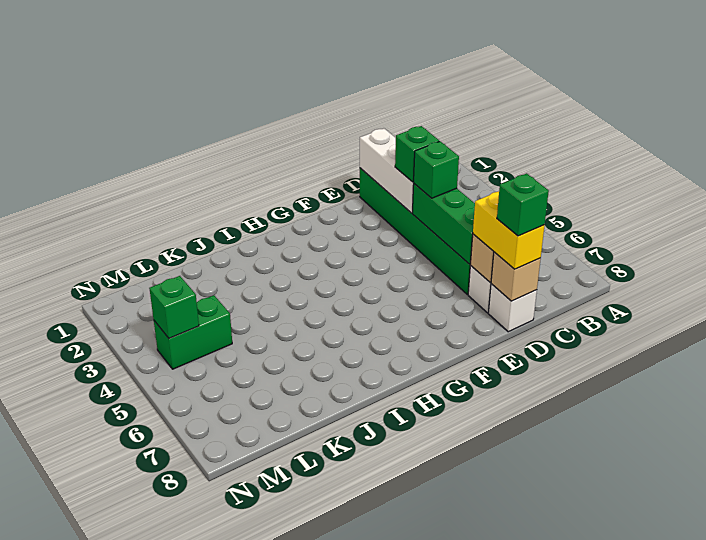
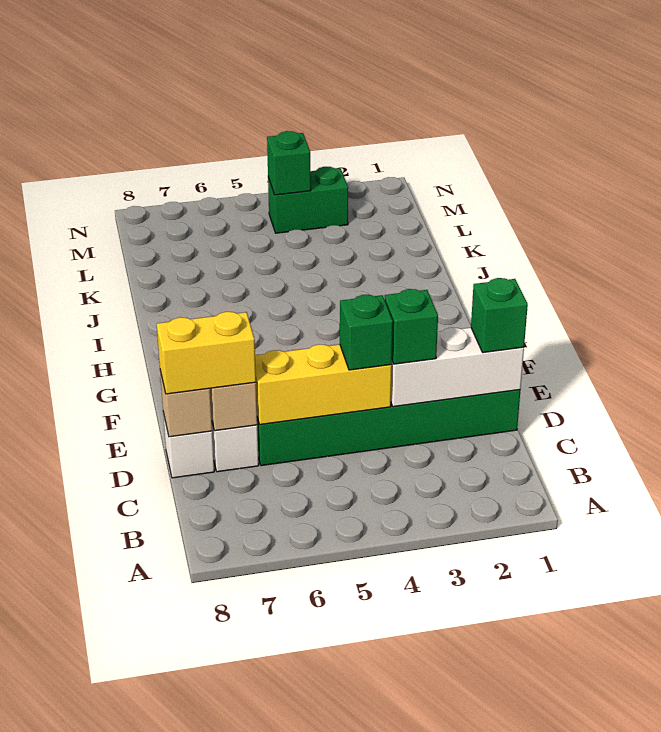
green brick D4:D6 level 2 -> yellow brick D4:D6 level 2
green brick D8 level 4 -> green brick D1 level 3
green brick L4:M4 level 1 -> green brick M3:M4 level 1

